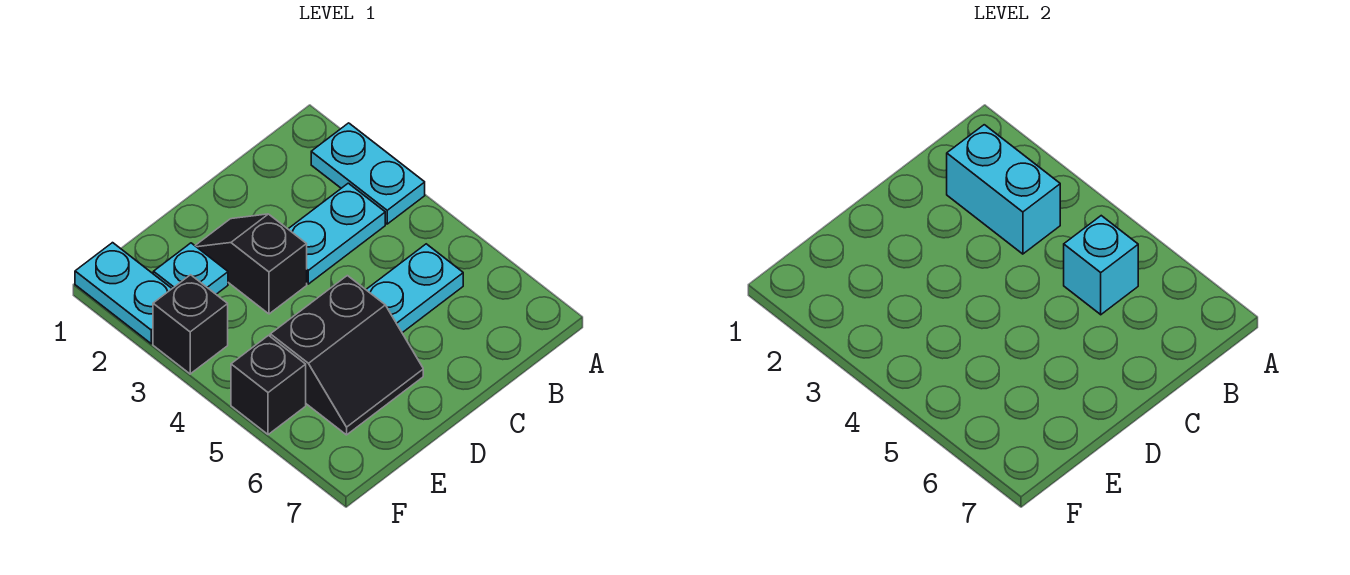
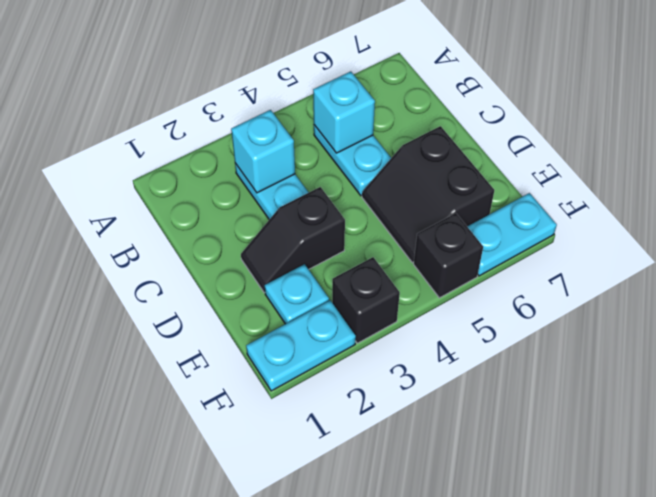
cyan plate A2:A3 level 1 -> cyan plate F6:F7 level 1
cyan brick B2:B3 level 2 -> cyan brick B3 level 2
black slope D5:E6 level 1 top 5 -> black slope D5:E6 level 1 top 6

